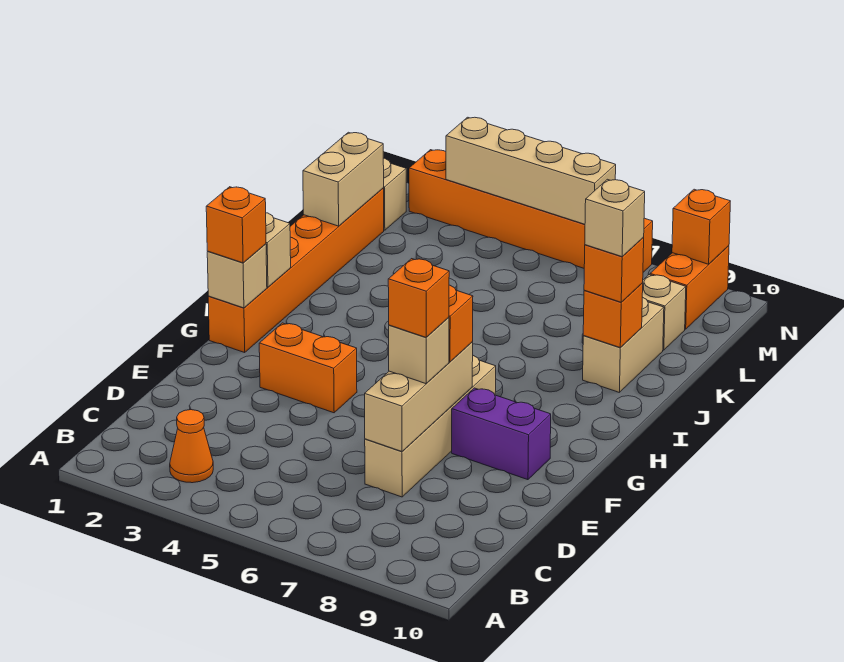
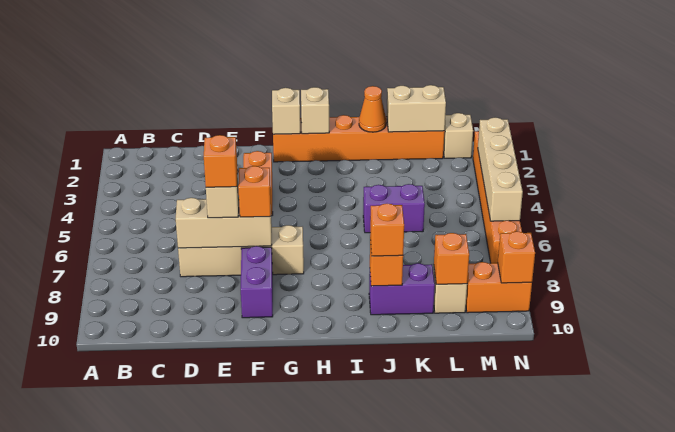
orange cone B3 level 1 -> orange cone J1 level 2
orange brick G1 level 3 -> orange brick L9 level 2
none -> purple brick J5:K5 level 1
tan brick J9:K9 level 1 -> purple brick J9:K9 level 1
tan brick J9 level 4 -> none

